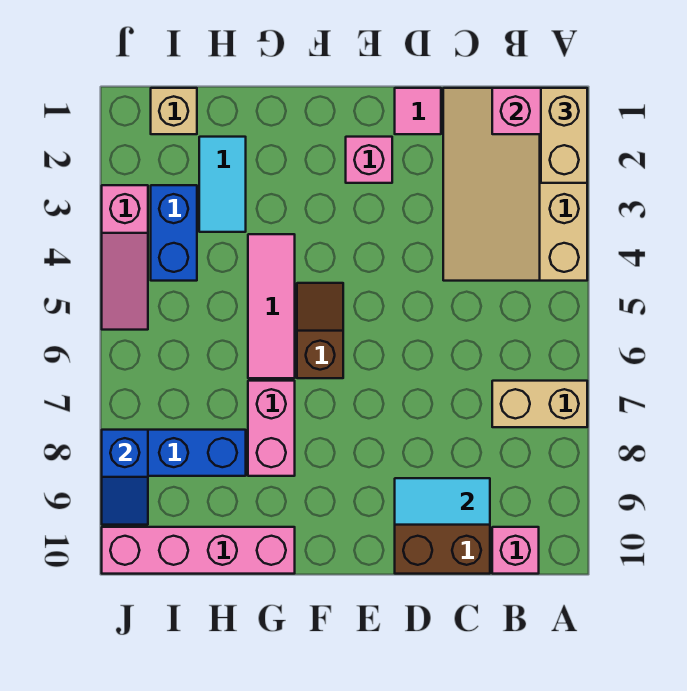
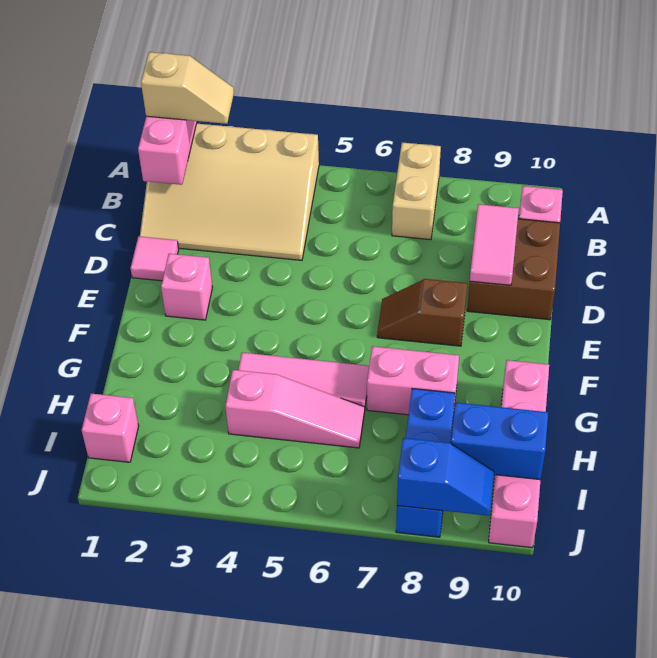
tan brick A1:A2 level 3 -> tan slope A1:A2 level 3 top 1
cyan tile C9:D9 level 2 -> pink tile C9:D9 level 2
brown slope F5:F6 level 1 top 6 -> brown slope E7:E8 level 1 top 8
cyan tile H2:H3 level 1 -> none
tan brick I1 level 1 -> pink brick I1 level 1
blue brick I3:I4 level 1 -> blue brick I9:I10 level 2
pink slope J3:J5 level 1 top 3 -> pink slope H4:H6 level 1 top 4

